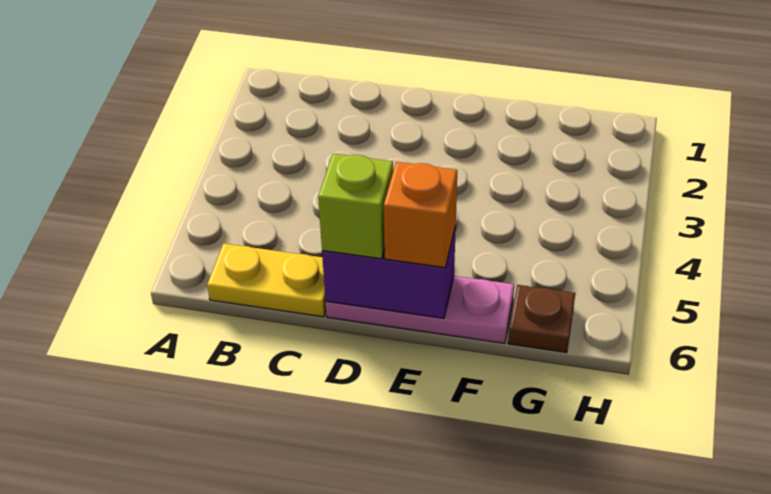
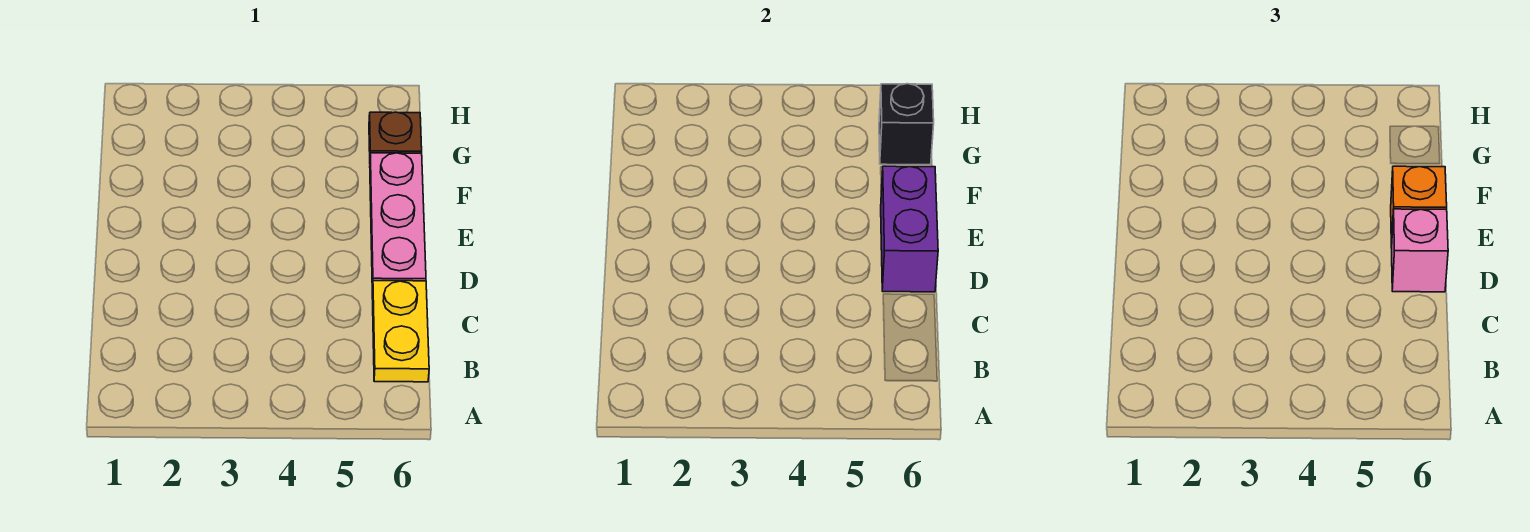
lime brick D6 level 3 -> pink brick D6 level 3
none -> black brick G6 level 2

